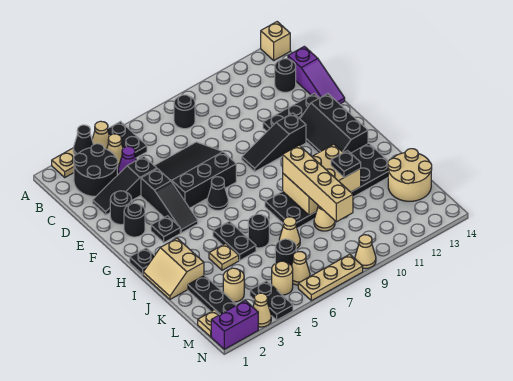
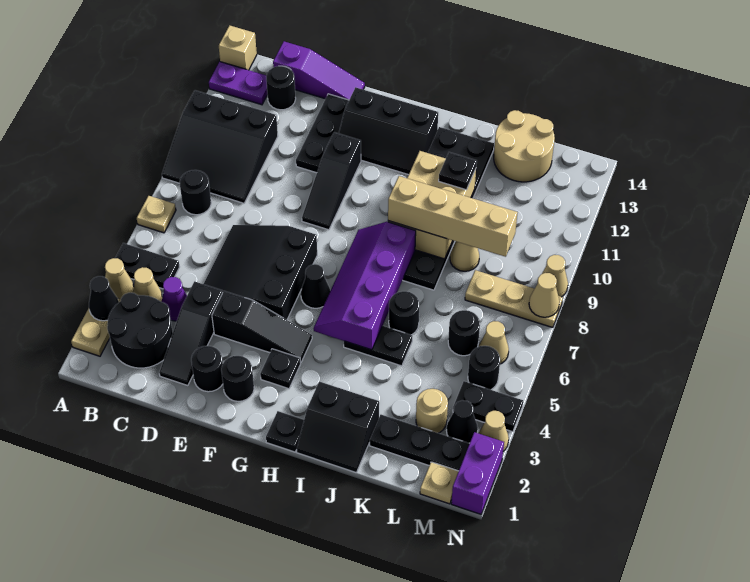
none -> black slope A9:C11 level 1 top 11
none -> purple plate A13:B13 level 1
none -> purple slope H5:I8 level 2 top I
tan slope I1:J2 level 1 top 2 -> black slope I1:J2 level 1 top 2
tan plate J4 level 1 -> tan plate A7 level 1
tan cone K7 level 1 -> tan cone N8 level 2
none -> black cone M3 level 1
tan round brick M5 level 1 -> black round brick M5 level 1
tan plate N6:N8 level 1 -> tan plate L8:N8 level 1

